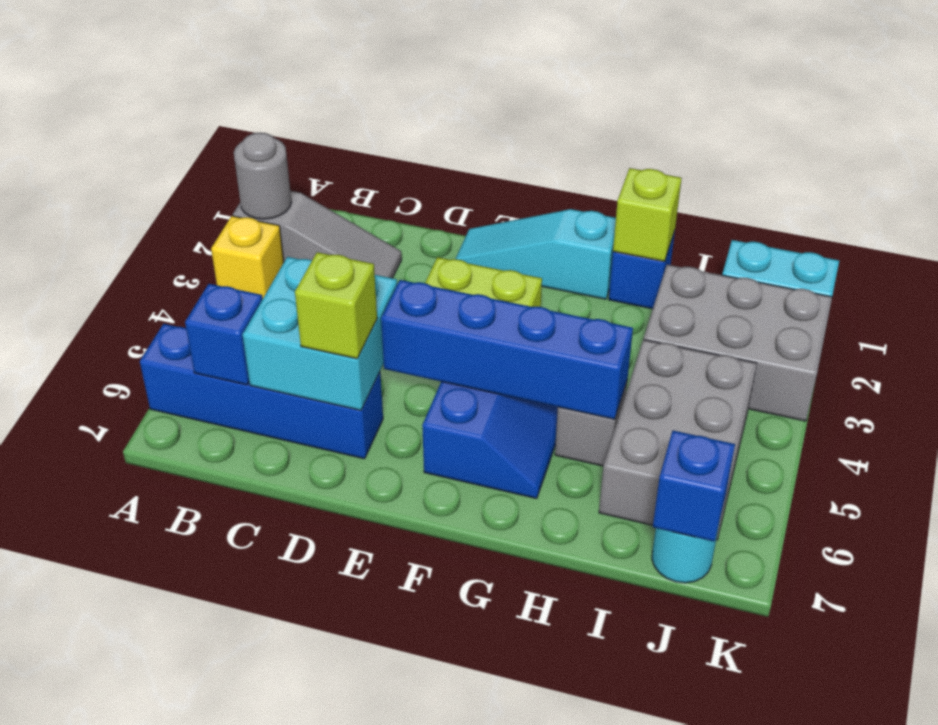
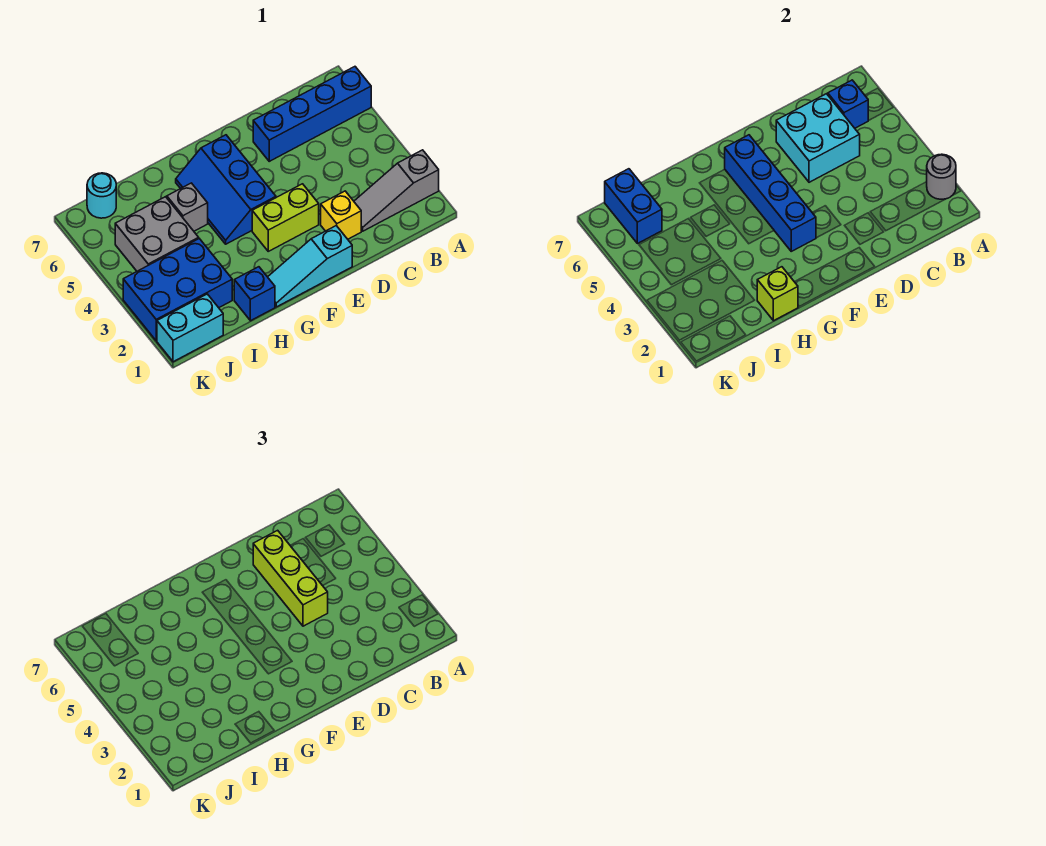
yellow brick A3 level 1 -> yellow brick D2 level 1
lime brick D6 level 3 -> lime brick D4:D6 level 3
cyan slope E1:G1 level 1 top G -> cyan slope E1:G1 level 1 top E
blue brick E5:H5 level 2 -> blue brick F3:F6 level 2
grey brick I2:K3 level 1 -> blue brick I2:K3 level 1
grey brick I4:J6 level 1 -> grey brick I4:J5 level 1
blue brick J7 level 2 -> blue brick J6:J7 level 2

